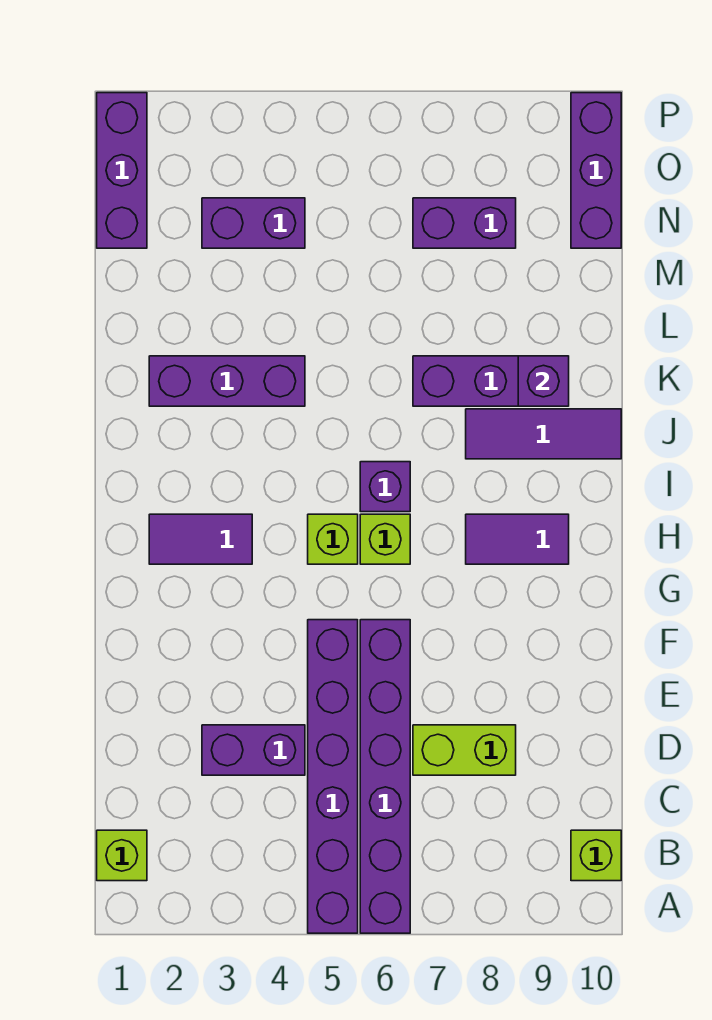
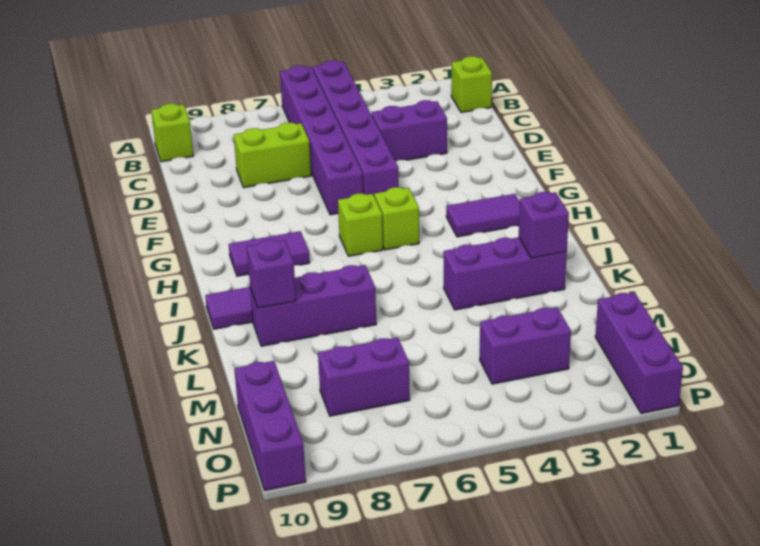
purple brick I6 level 1 -> purple brick K2 level 2

